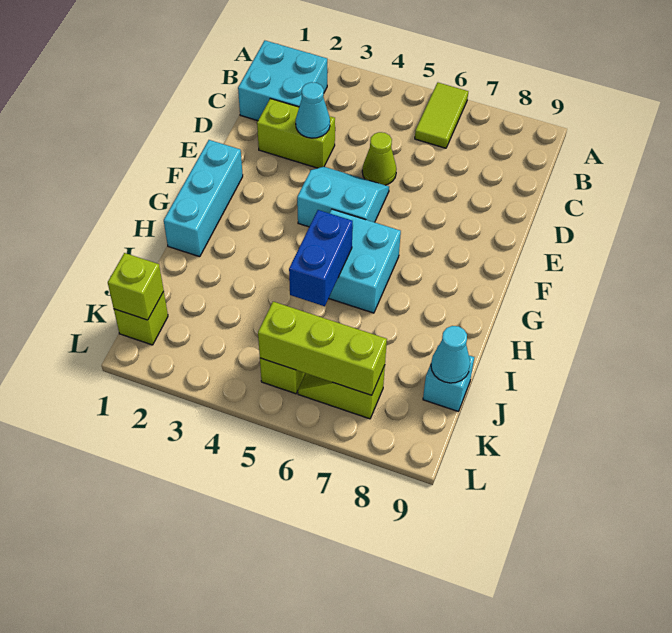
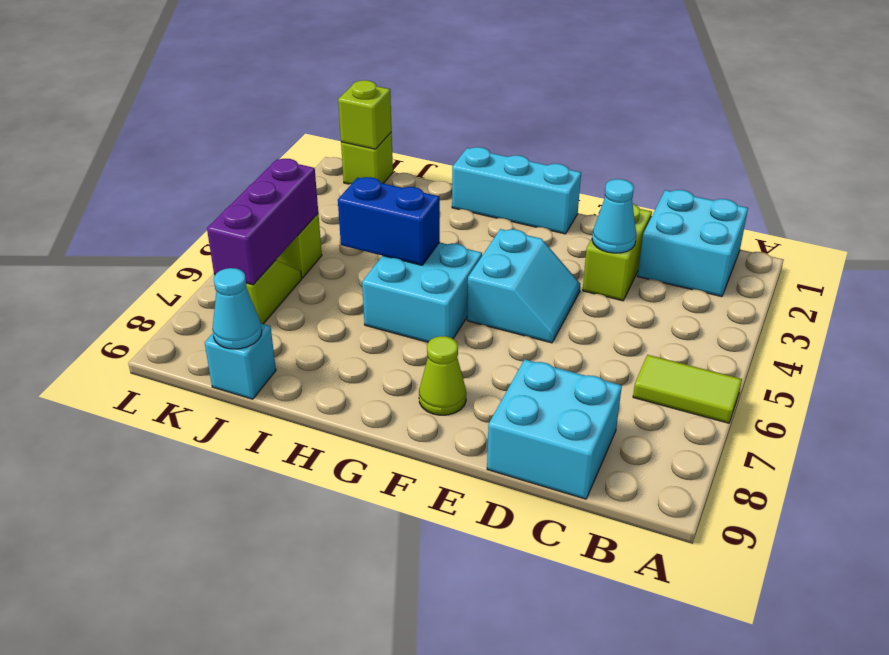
none -> cyan brick C8:D9 level 1
lime cone D5 level 1 -> lime cone F8 level 1
lime brick K5:K7 level 2 -> purple brick K5:K7 level 2

